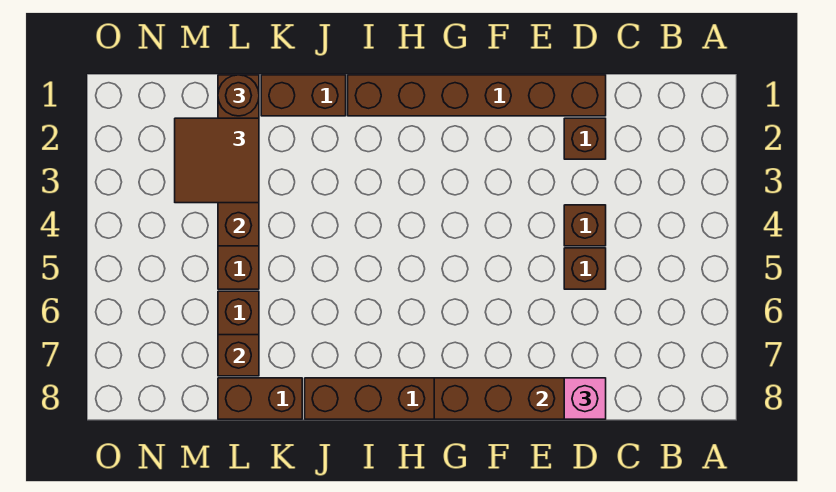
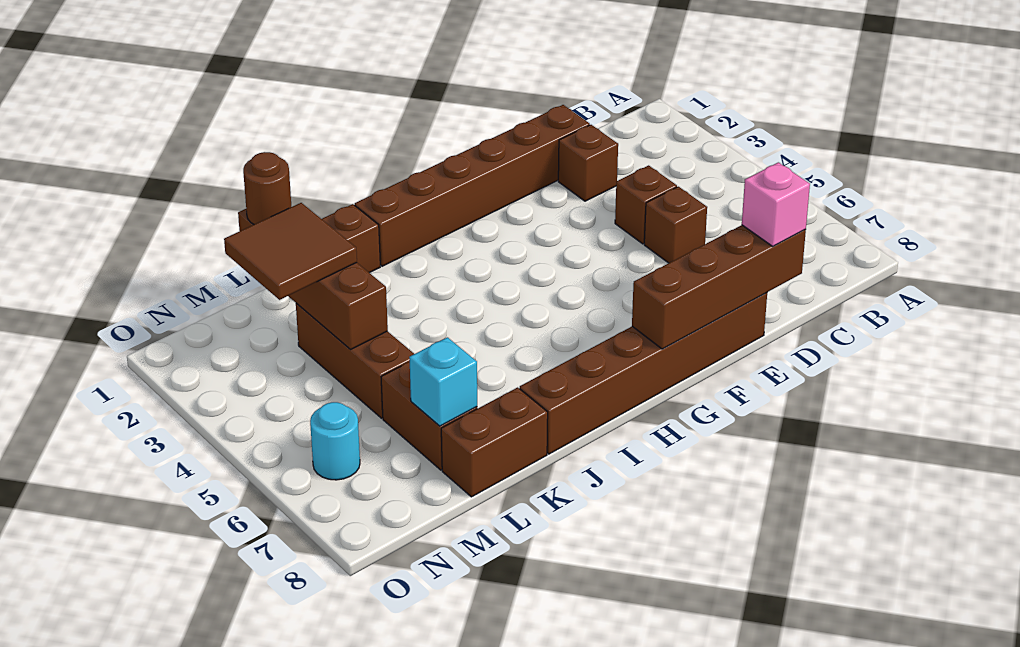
brown brick L7 level 2 -> cyan brick L7 level 2
none -> cyan round brick N6 level 1

